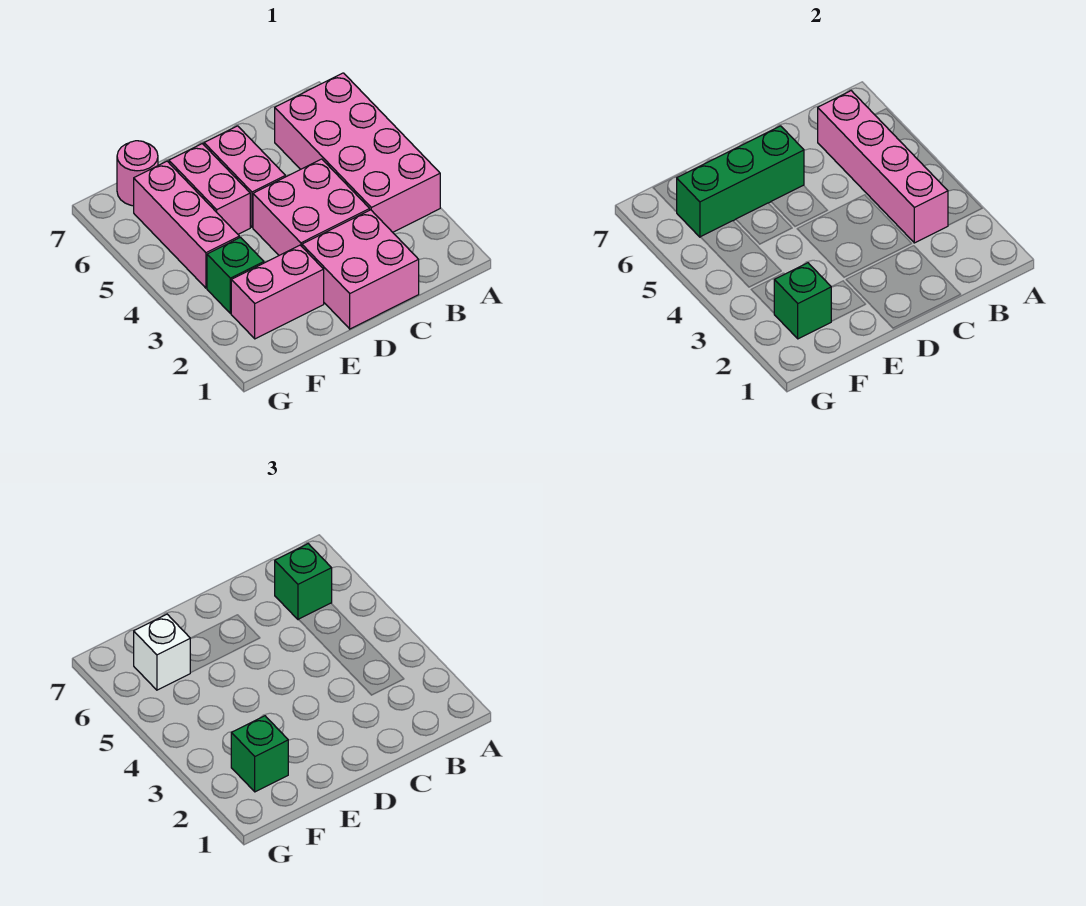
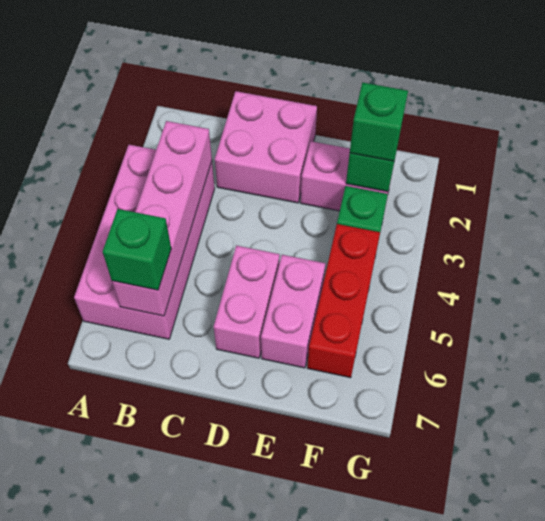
pink brick C3:D4 level 1 -> none
green brick D6:F6 level 2 -> none
pink brick F4:F6 level 1 -> red brick F4:F6 level 1
white brick F6 level 3 -> none
pink round brick F7 level 1 -> none

